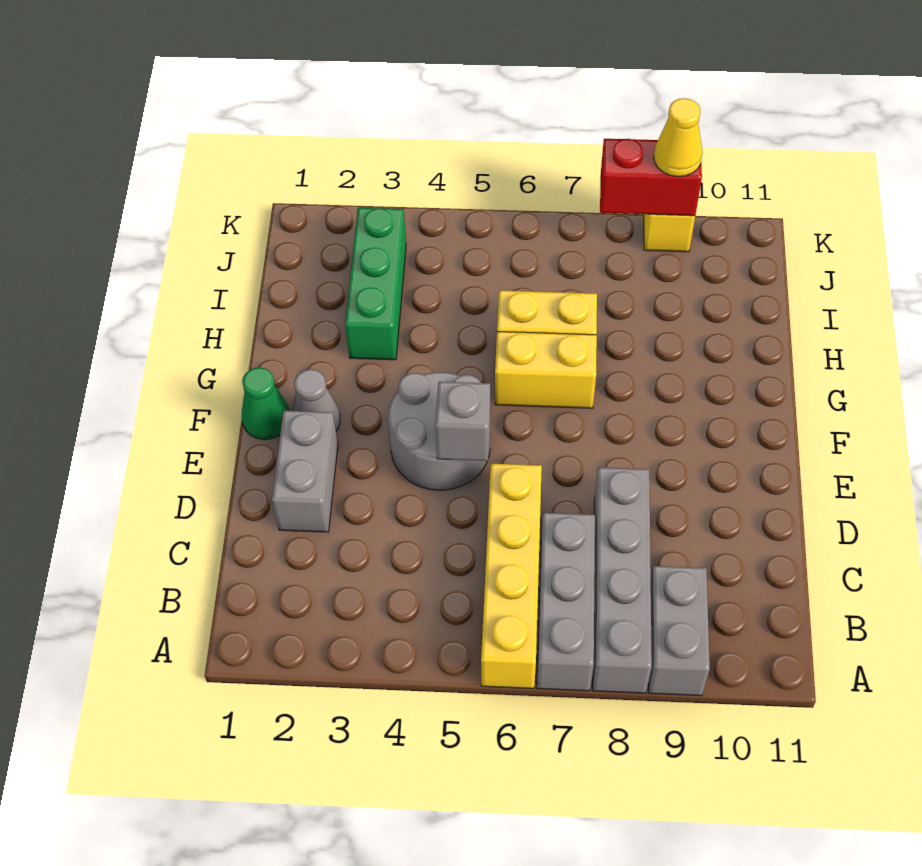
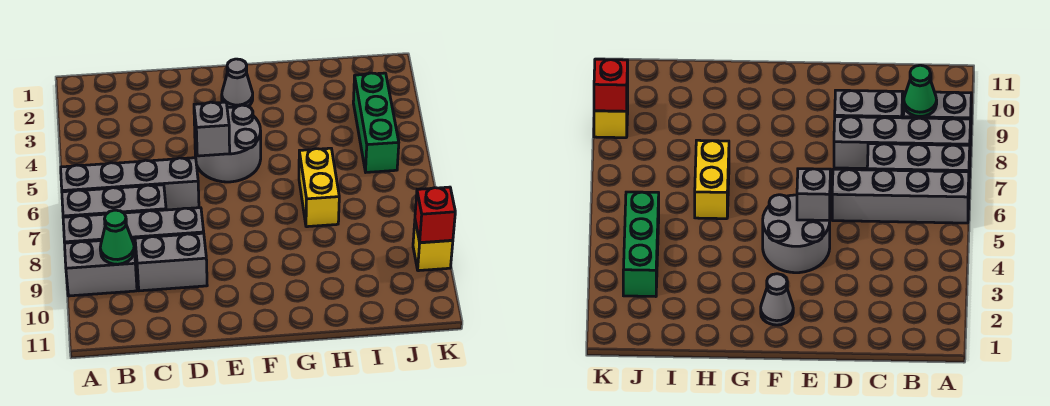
yellow brick A6:D6 level 1 -> grey brick A6:D6 level 1
grey brick D2:E2 level 1 -> grey brick C9:D9 level 1
green cone F1 level 1 -> green cone B9 level 2
yellow brick G6:G7 level 1 -> none
green brick H3:J3 level 1 -> green brick J3:J5 level 1
red brick K8:K9 level 2 -> red brick K9 level 2
yellow cone K9 level 3 -> none

